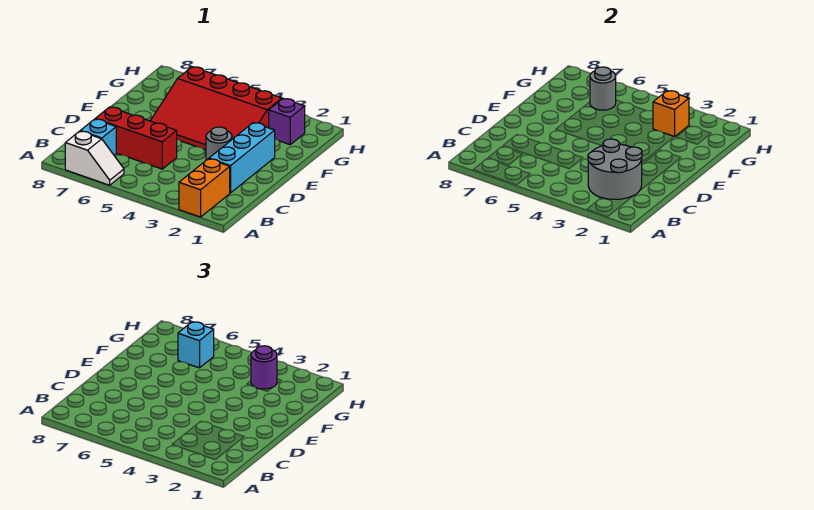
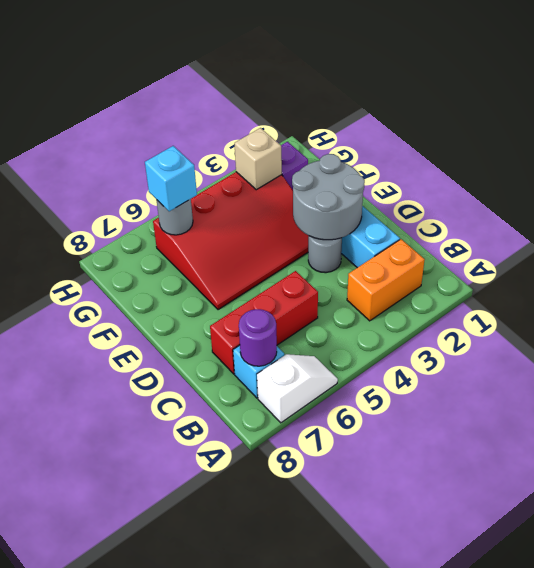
orange brick A2:B2 level 1 -> orange brick B2:B3 level 1
grey round brick B2:C3 level 2 -> grey round brick D2:E3 level 2
orange brick G3 level 2 -> tan brick G3 level 2
purple round brick G3 level 3 -> purple round brick B7 level 2

